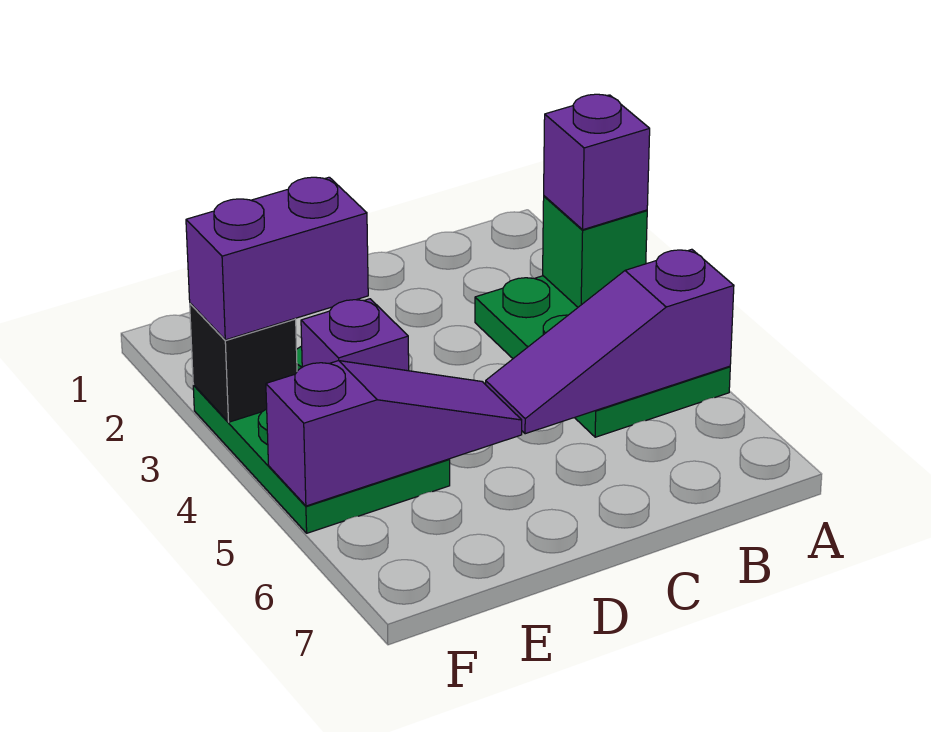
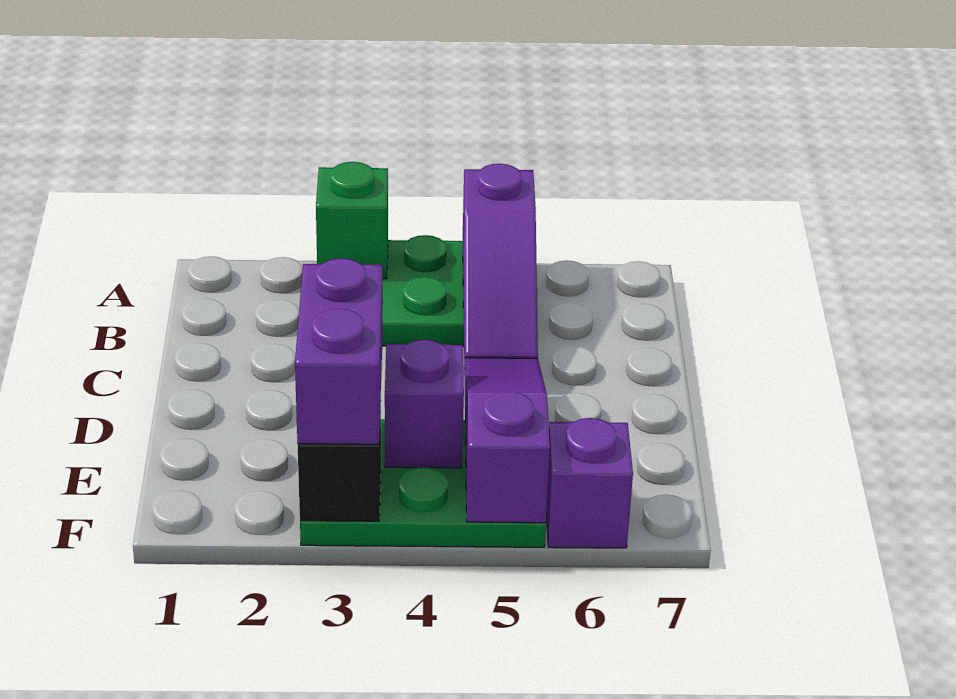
purple brick A3 level 3 -> purple brick F6 level 1

